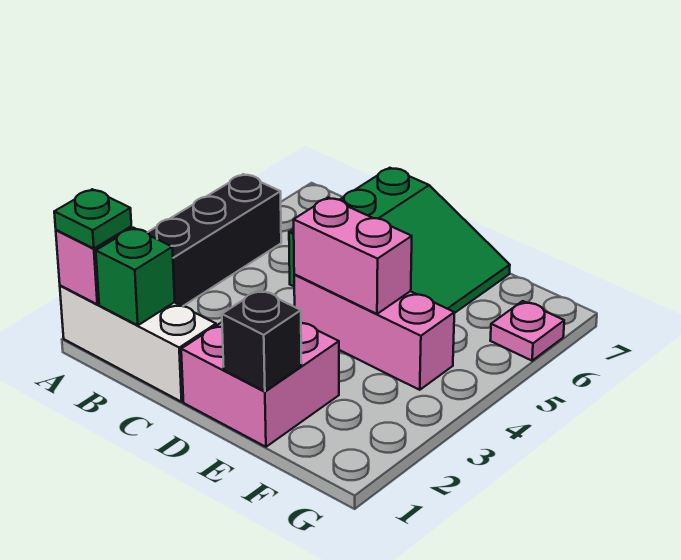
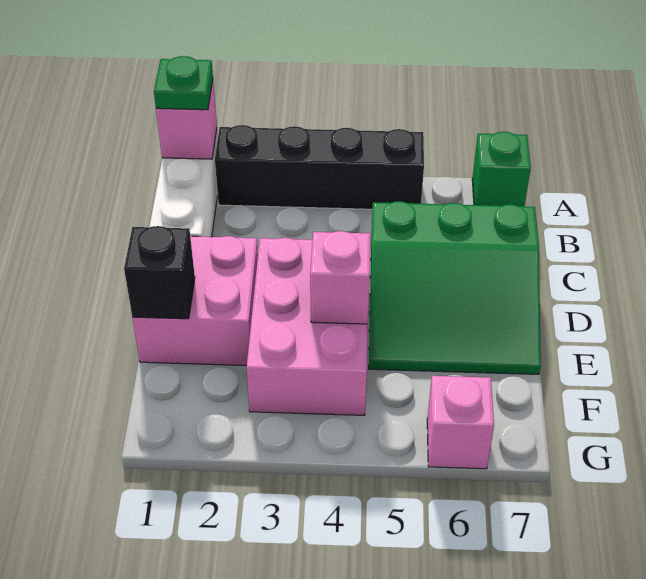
green brick B1 level 2 -> green brick A7 level 1
pink brick D4:F4 level 1 -> pink brick D3:F4 level 1
pink brick D4:E4 level 2 -> pink brick E4 level 2
pink plate G6 level 1 -> pink brick G6 level 1

